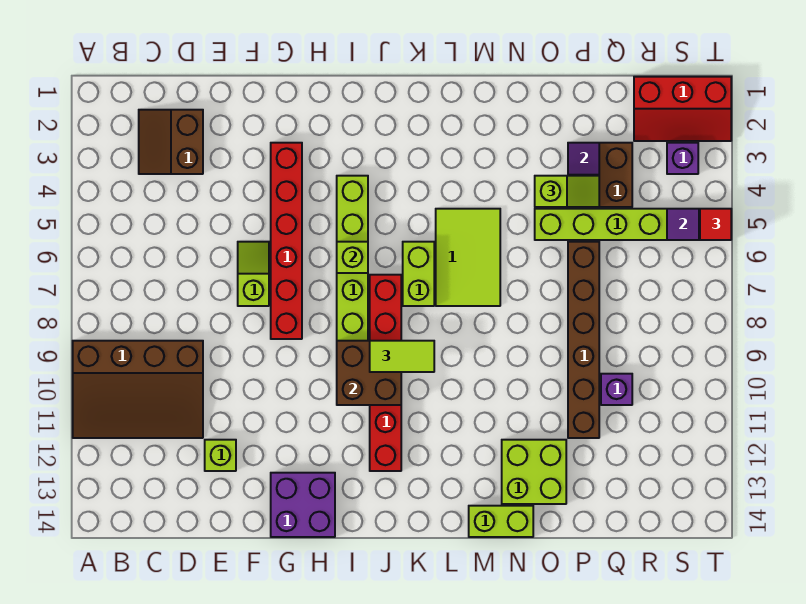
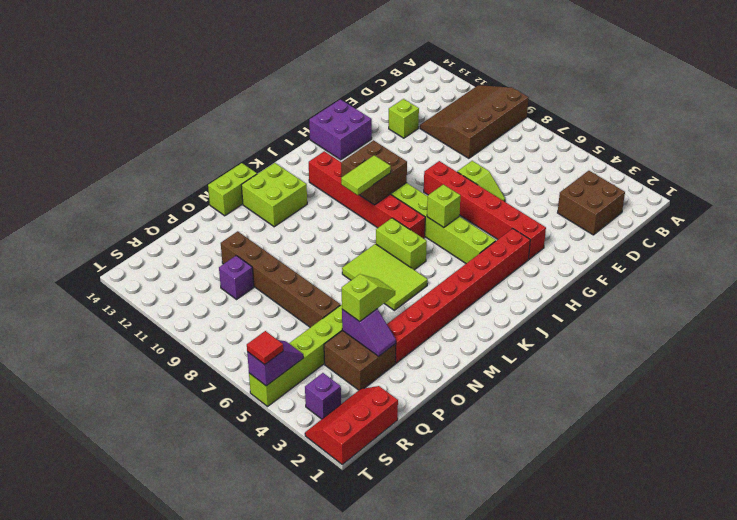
brown slope C2:D3 level 1 top D -> brown brick C2:D3 level 1
none -> red brick H3:O3 level 1
lime brick N12:O13 level 1 -> lime brick L12:M13 level 1
lime slope O4:P4 level 3 top O -> lime slope O4:P4 level 3 top P

